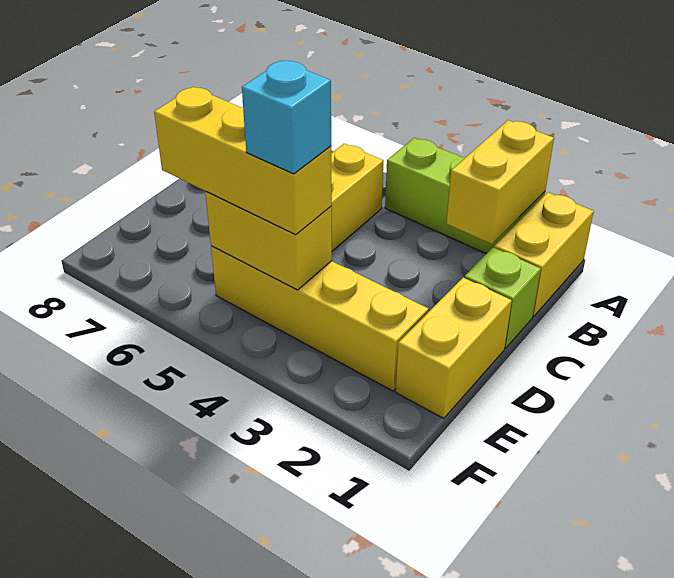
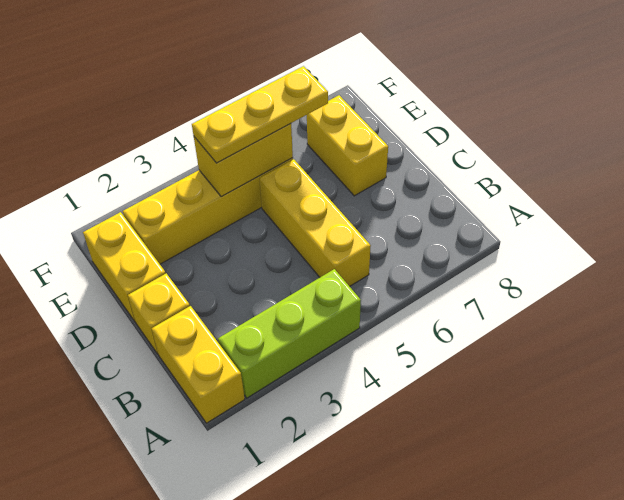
yellow brick A2:B2 level 2 -> yellow brick D7:E7 level 1
lime brick C1 level 1 -> yellow brick C1 level 1
yellow brick E4:E6 level 3 -> yellow plate E4:E6 level 3
cyan brick E4 level 4 -> none

